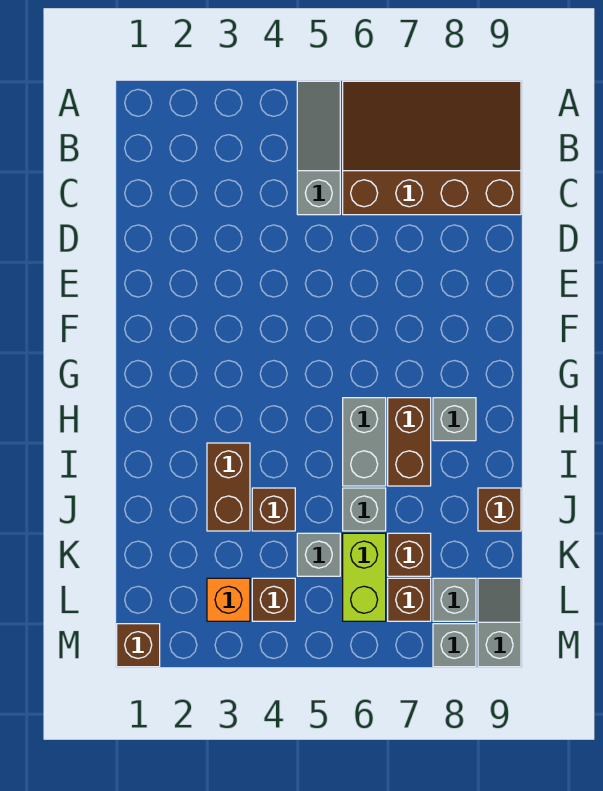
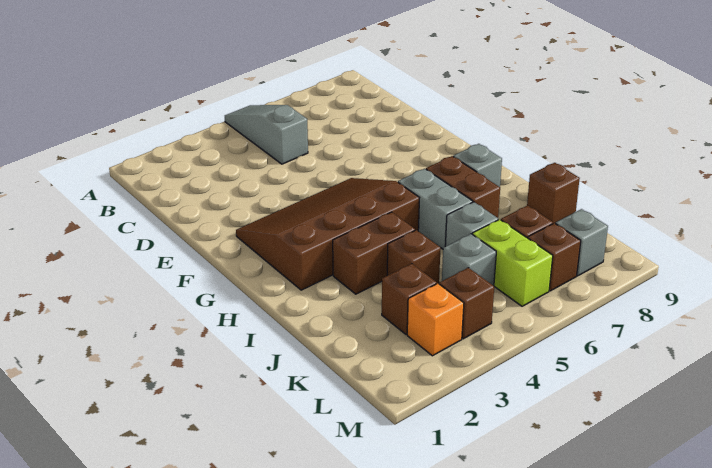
brown slope A6:C9 level 1 top C -> brown slope F2:H5 level 1 top H
brown brick I3:J3 level 1 -> brown brick I3:I4 level 1
grey slope L9:M9 level 1 top M -> none
brown brick M1 level 1 -> brown brick K3 level 1
grey brick M8 level 1 -> none

